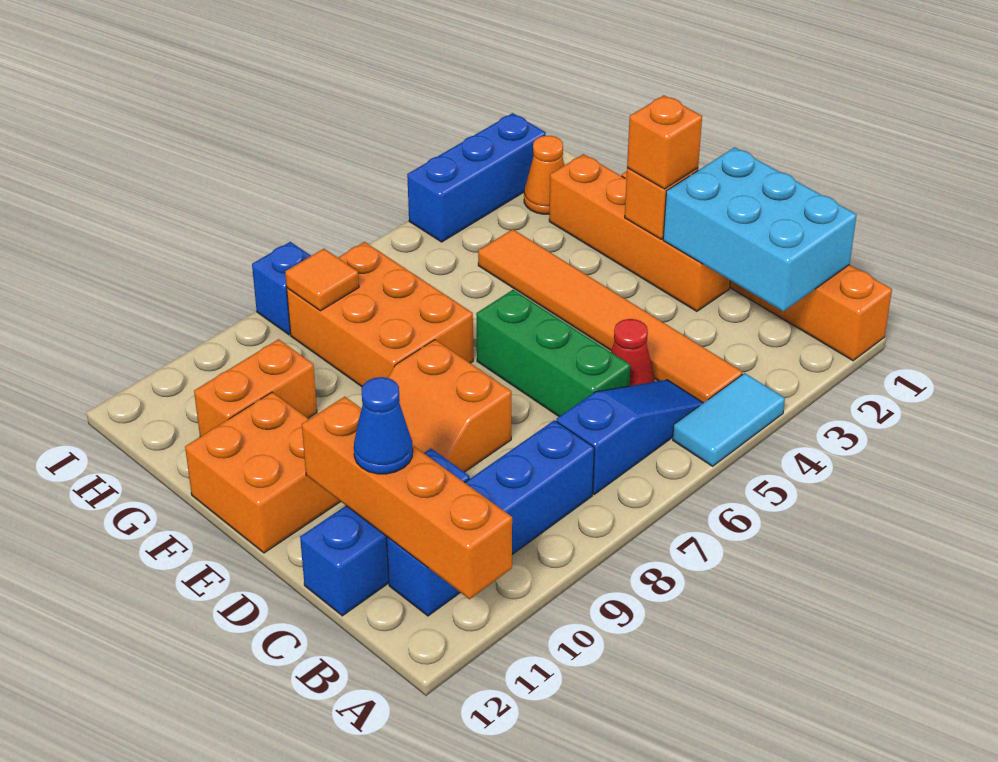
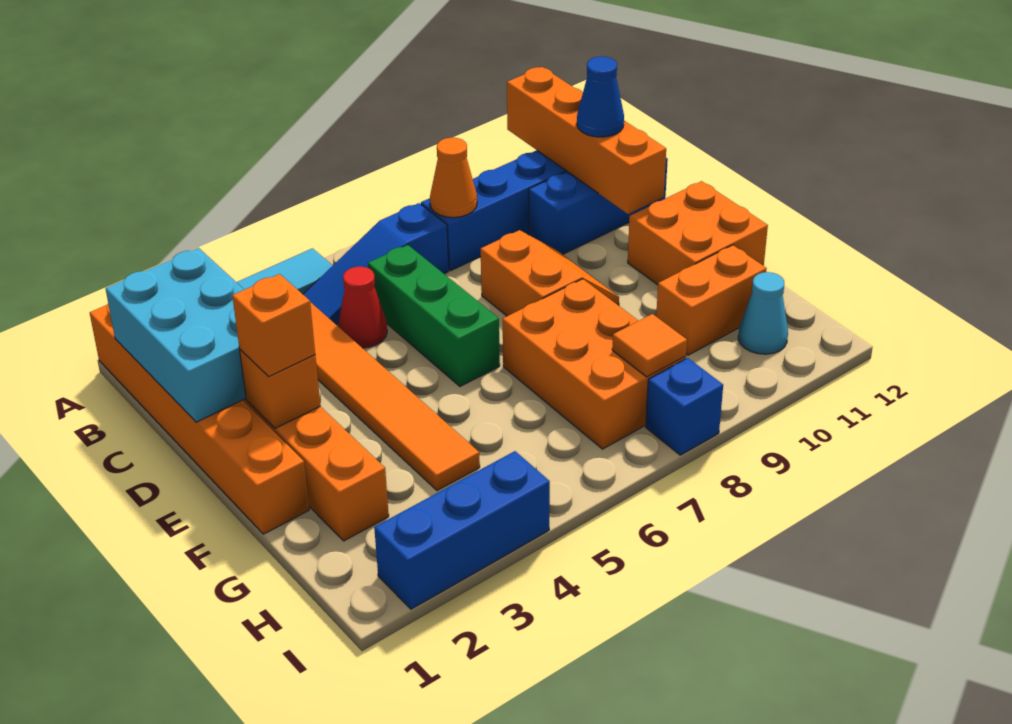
orange cone H2 level 1 -> orange cone B8 level 2
none -> cyan cone H11 level 1

